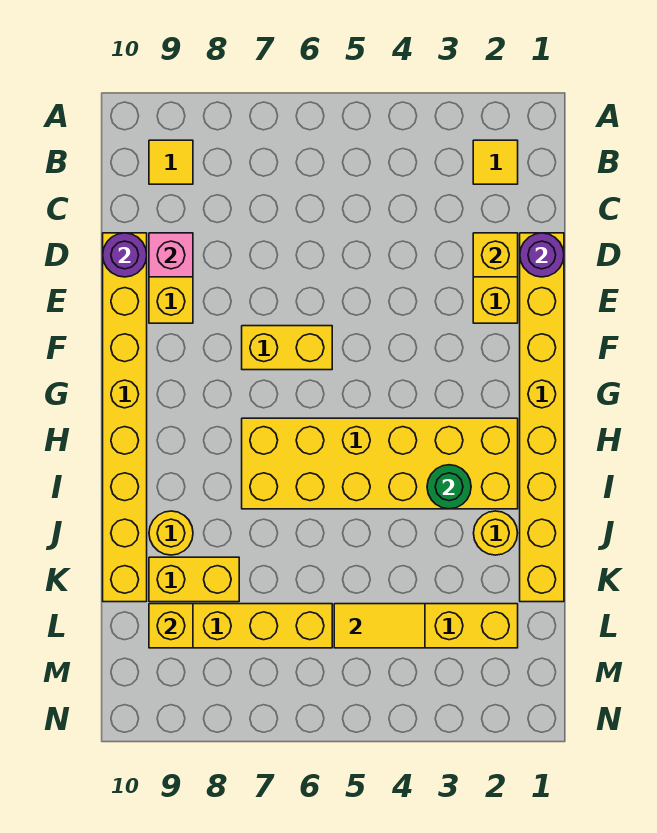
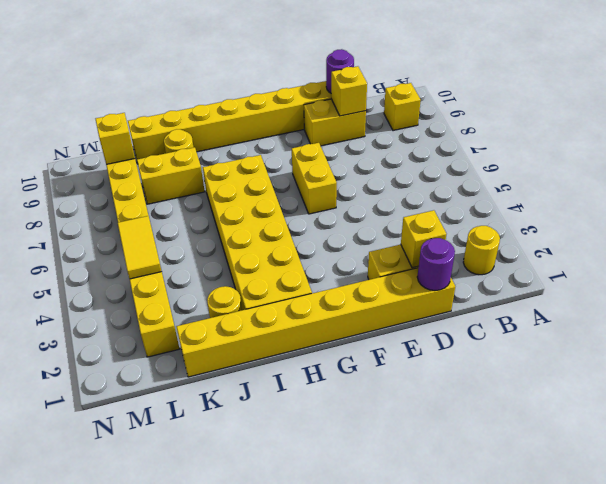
yellow tile B2 level 1 -> yellow round brick B2 level 1
yellow tile B9 level 1 -> yellow brick B9 level 1
pink brick D9 level 2 -> yellow brick D9 level 2
green round brick I3 level 2 -> none
yellow brick K8:K9 level 1 -> yellow brick J8:K8 level 1

